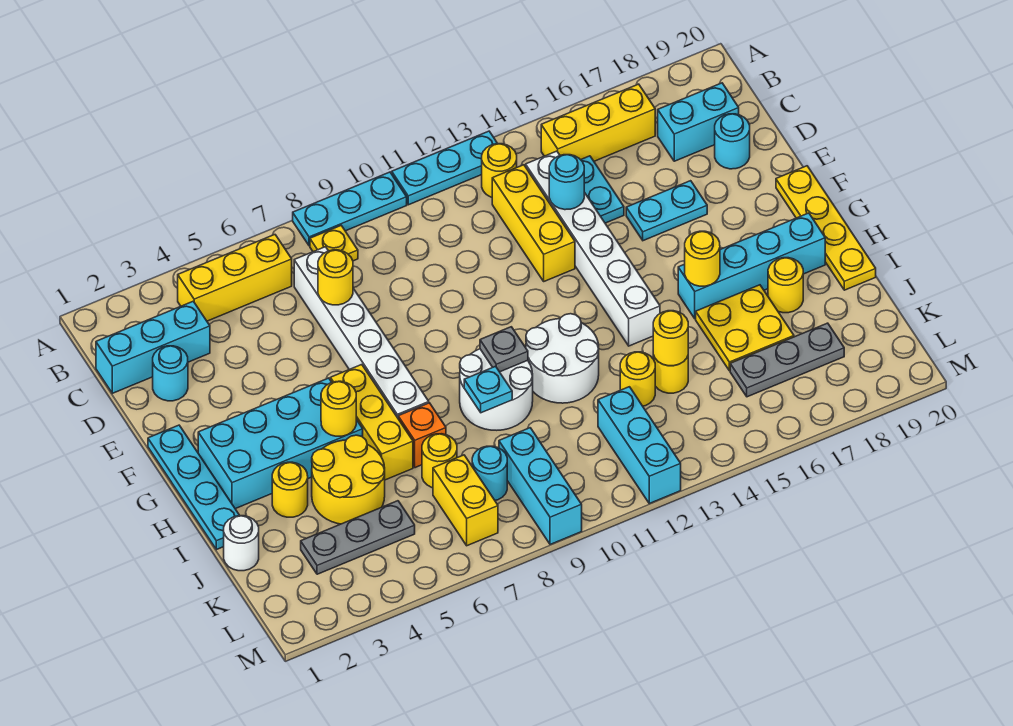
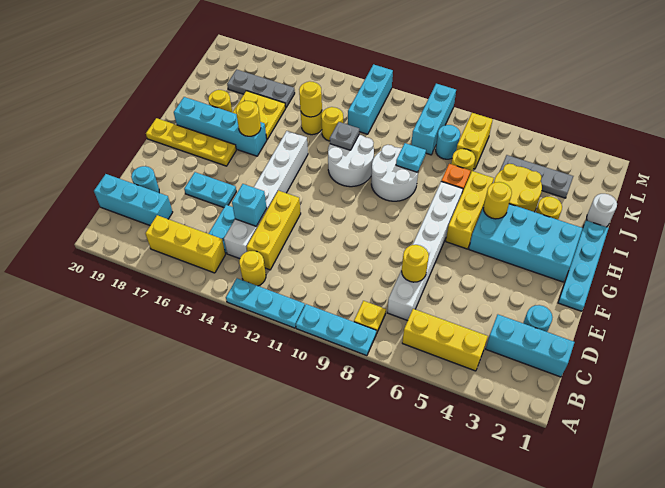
cyan brick C18:C19 level 1 -> cyan brick C18:C20 level 1
cyan round brick D14 level 2 -> cyan brick D14 level 2
yellow plate F20:I20 level 1 -> yellow plate G17:G20 level 1
grey plate H10 level 2 -> grey plate I12 level 2

